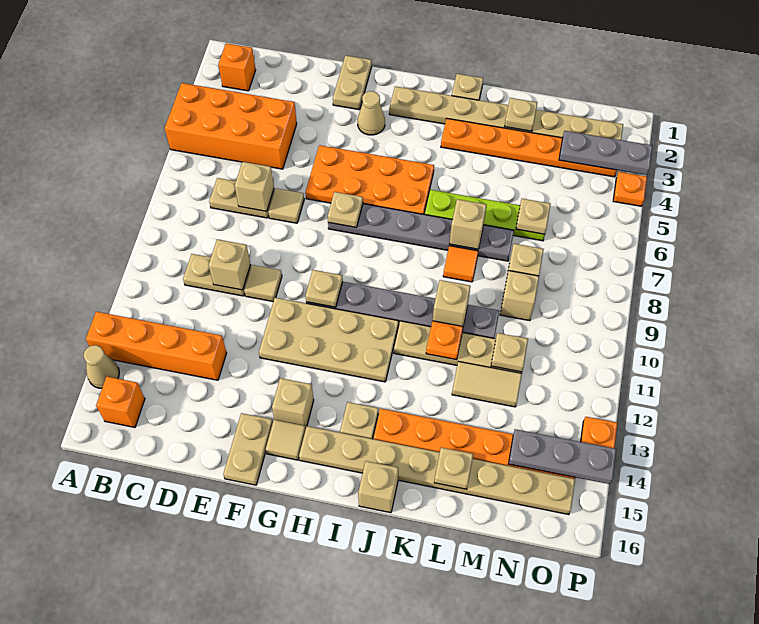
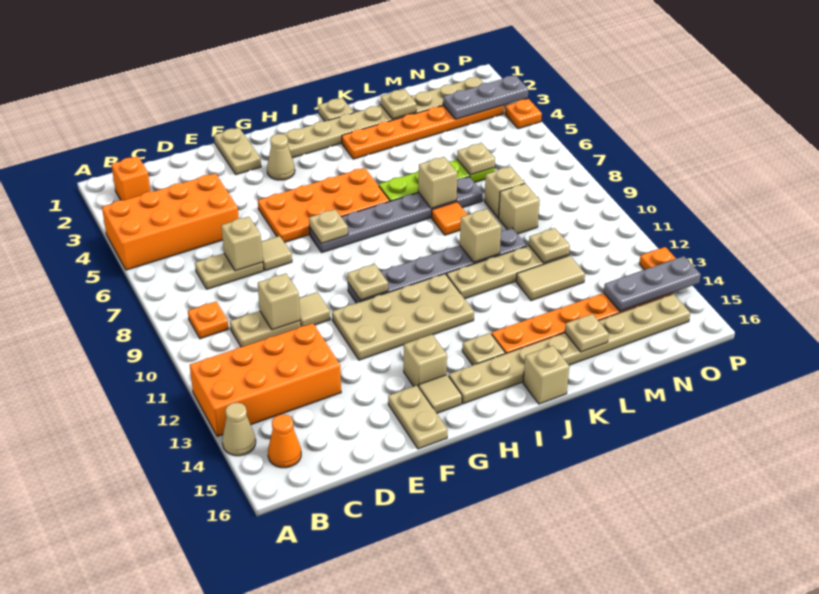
orange brick A13:D13 level 1 -> orange brick A12:D13 level 1
orange brick B15 level 1 -> orange cone B15 level 1
orange plate K11 level 2 -> orange plate B9 level 1

